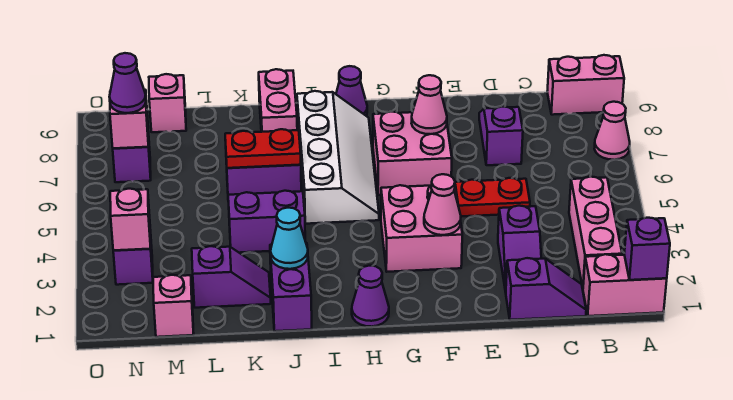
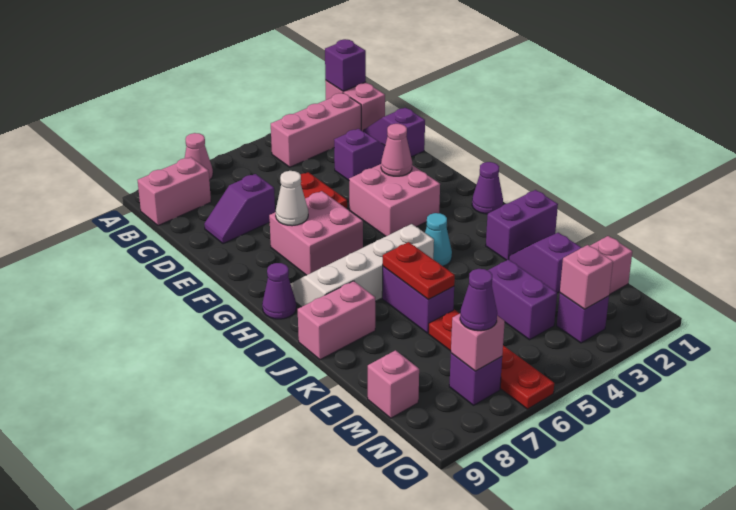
pink brick A9:B9 level 1 -> pink brick B8:B9 level 1
pink cone F7 level 2 -> white cone F7 level 2
cyan cone J2 level 2 -> cyan cone I4 level 1
purple brick J4:K4 level 1 -> purple brick L4:M4 level 1
none -> red plate L6:O6 level 1

